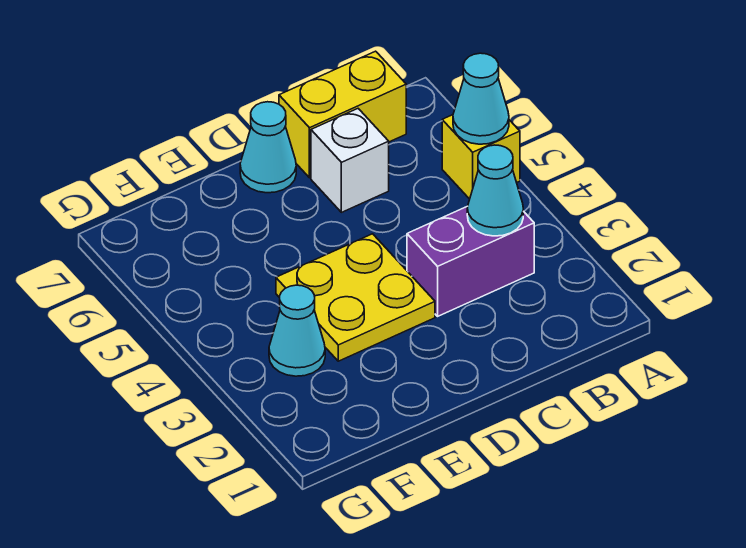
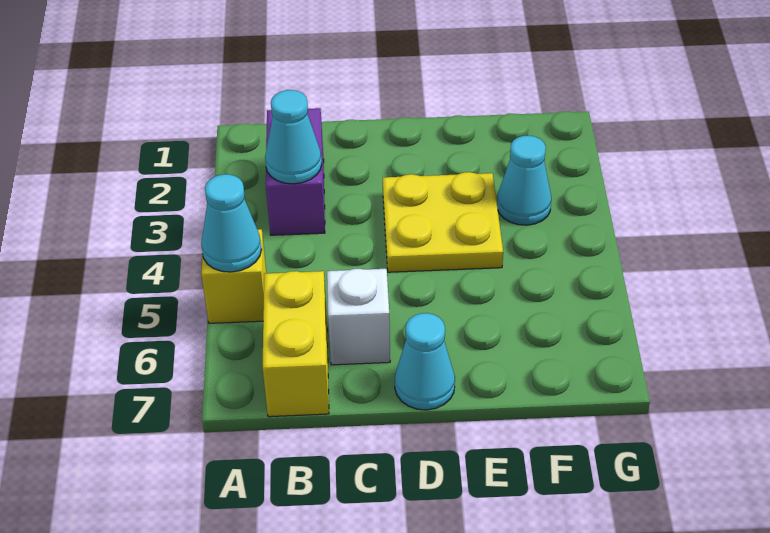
purple brick B3:C3 level 1 -> purple brick B2:B3 level 1
yellow brick B7:C7 level 1 -> yellow brick B6:B7 level 1

